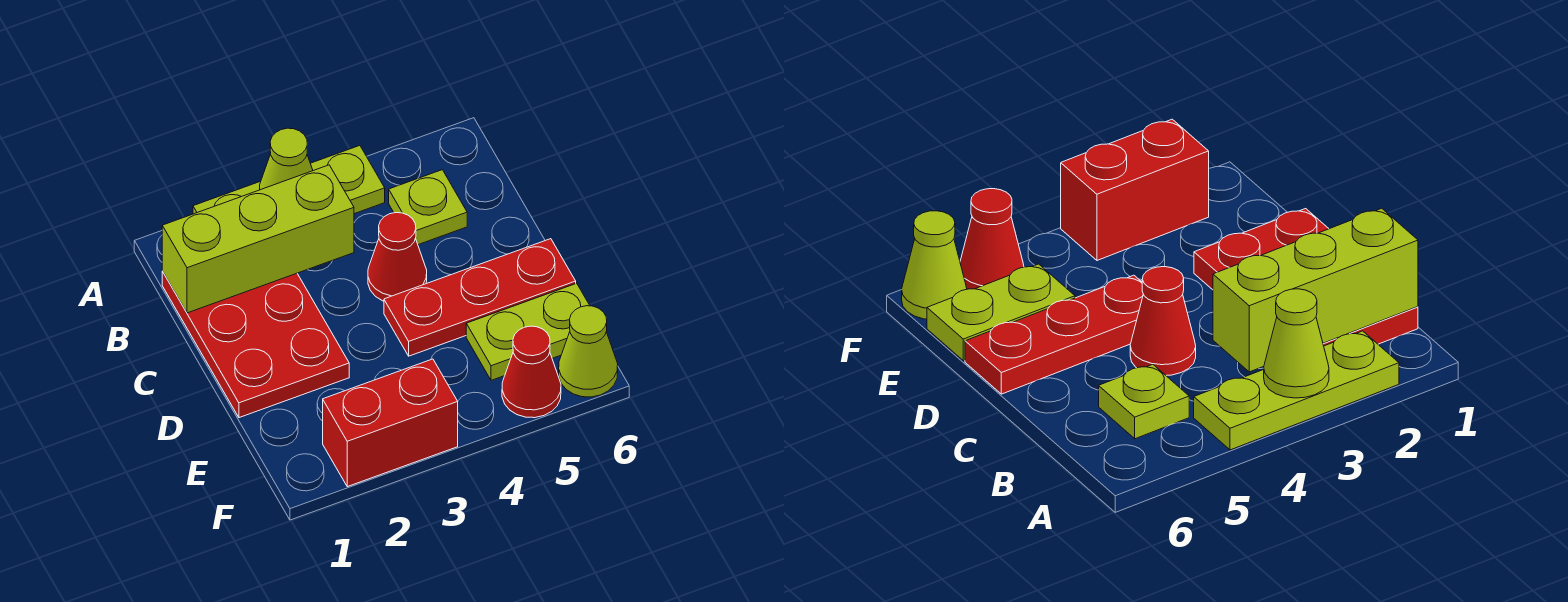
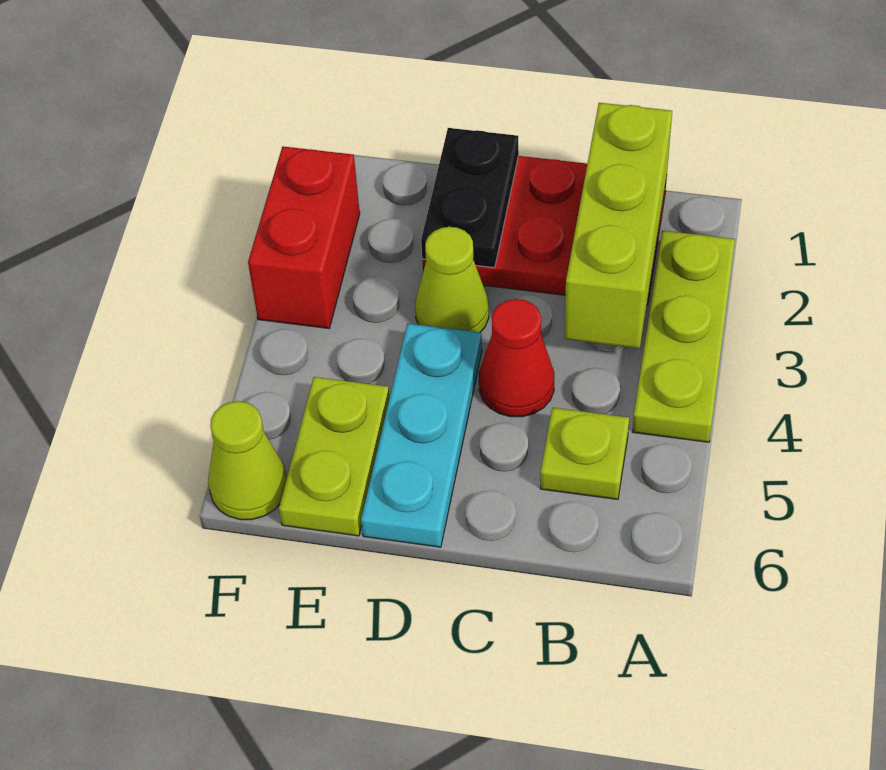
lime cone A3 level 2 -> lime cone D3 level 1
none -> black plate D1:D2 level 2
red plate D4:D6 level 1 -> cyan plate D4:D6 level 1
red cone F5 level 1 -> none

